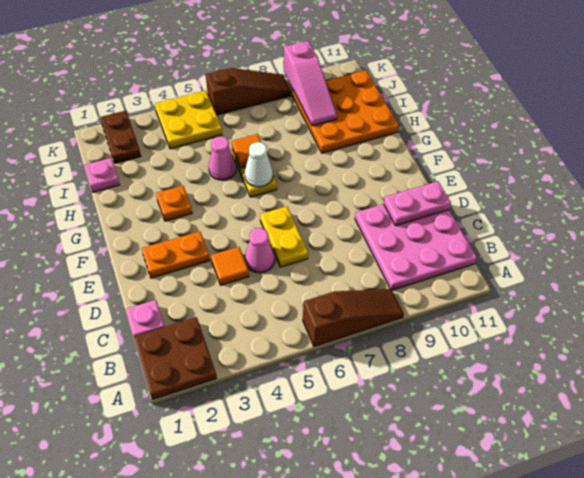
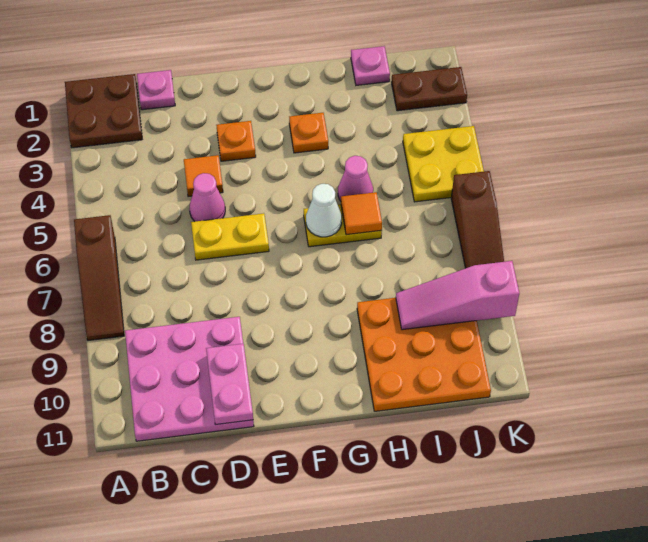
orange plate E2:E3 level 1 -> orange plate E3 level 1

